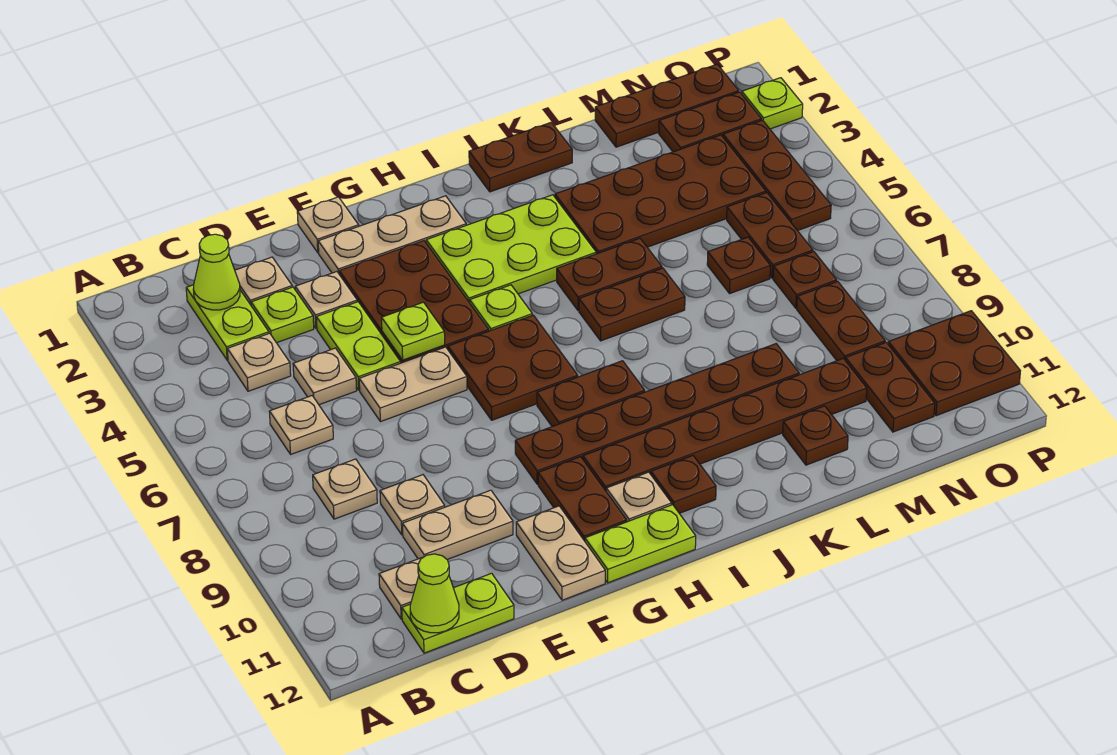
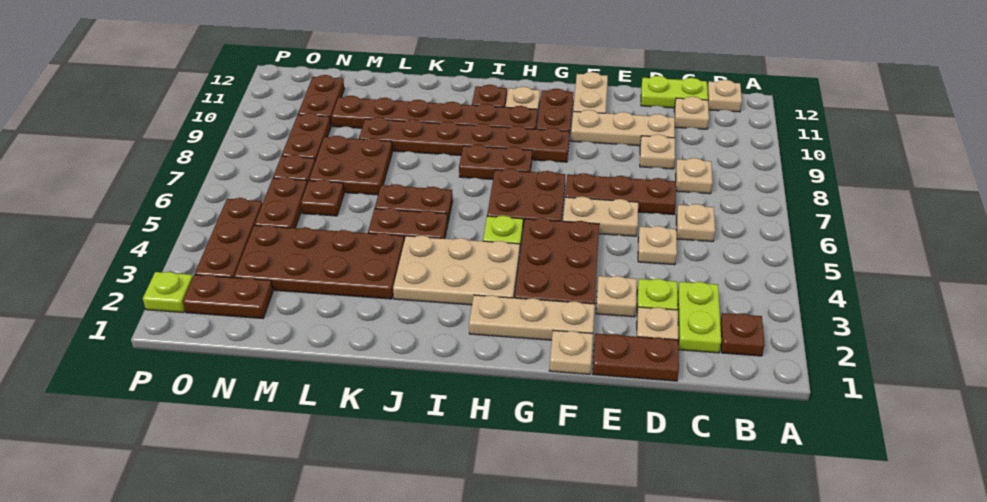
lime cone C2 level 2 -> none
tan plate C4 level 1 -> tan plate B12 level 1
lime cone C12 level 2 -> none
tan plate D10:E10 level 1 -> tan plate D10:F10 level 1
lime plate E4:E5 level 1 -> none
lime plate F5 level 2 -> none
lime plate G12:H12 level 1 -> none
lime plate H3:J4 level 1 -> tan plate H3:J4 level 1
brown plate J1:K1 level 1 -> brown plate D1:E1 level 1
brown plate L11 level 1 -> brown plate B2 level 1
brown plate M1:O1 level 1 -> brown plate D7:F7 level 1
brown plate O10:P11 level 1 -> brown plate L7:M8 level 1

